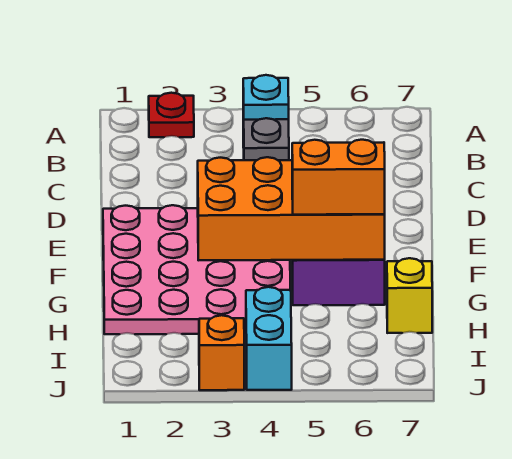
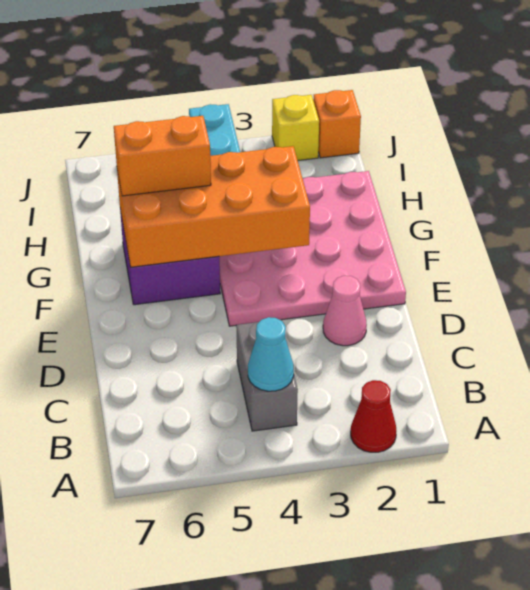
red plate A2 level 1 -> red cone A2 level 1
cyan plate B4 level 2 -> cyan cone B4 level 2
none -> pink cone D2 level 1
yellow brick H7 level 1 -> yellow brick J2 level 1
orange brick J3 level 1 -> orange brick J1 level 1

